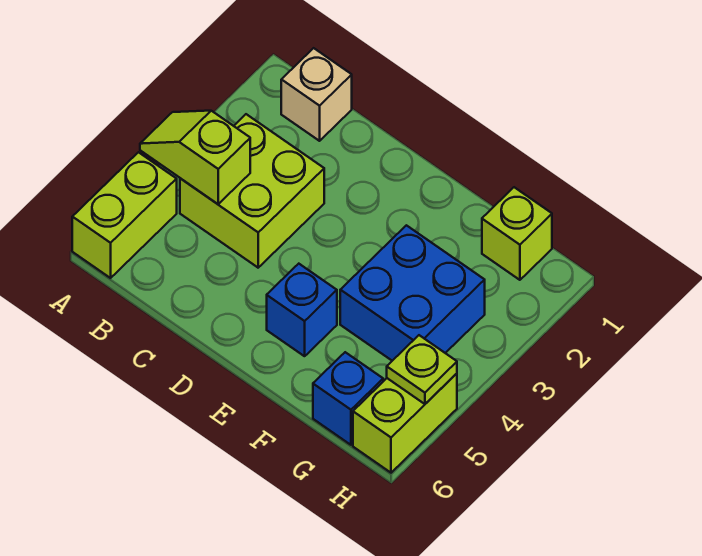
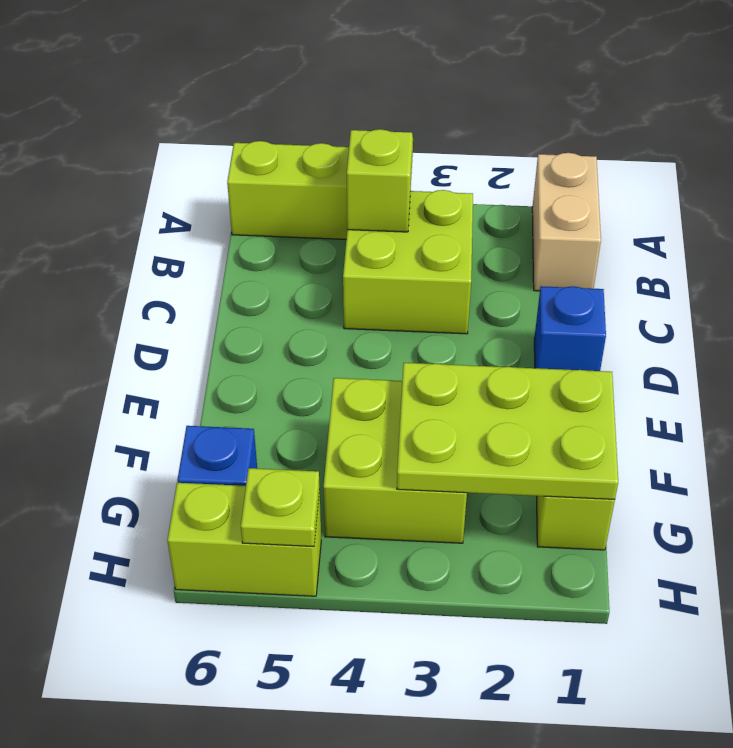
tan brick B1 level 1 -> tan brick A1:B1 level 1
blue brick E5 level 1 -> blue brick D1 level 1
none -> lime plate F1:G3 level 2
blue brick F3:G4 level 1 -> lime brick F3:G4 level 1

